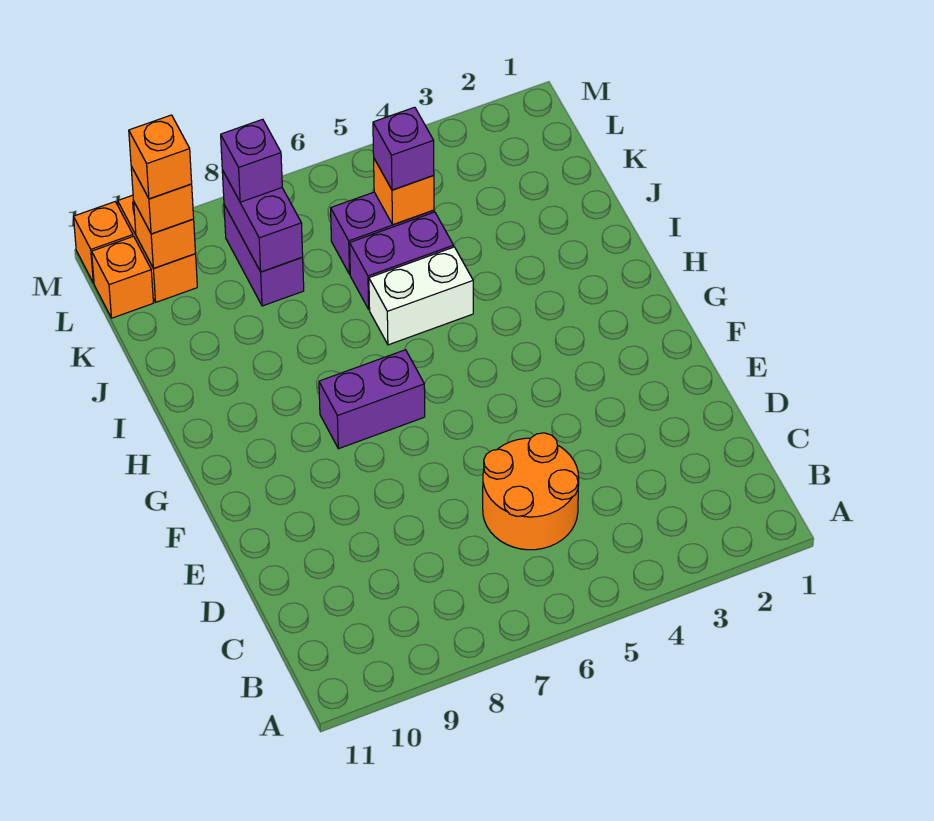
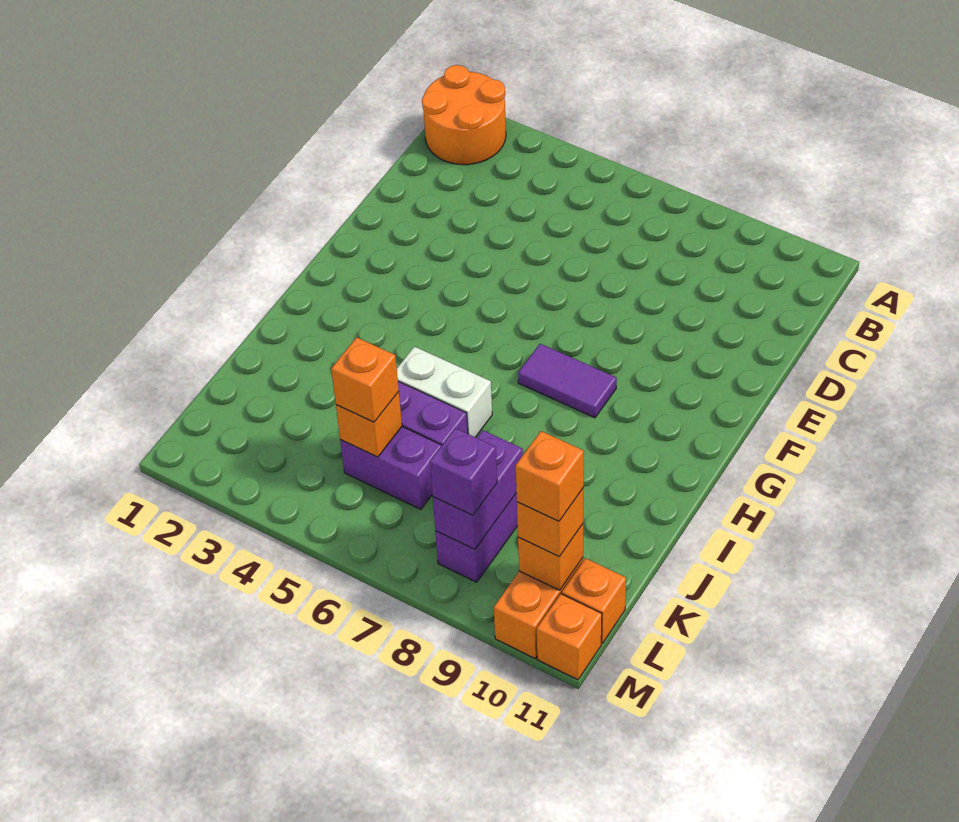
orange round brick C5:D6 level 1 -> orange round brick A1:B2 level 1
purple brick G7:G8 level 1 -> purple tile G7:G8 level 1
purple brick K5 level 3 -> orange brick K5 level 3

